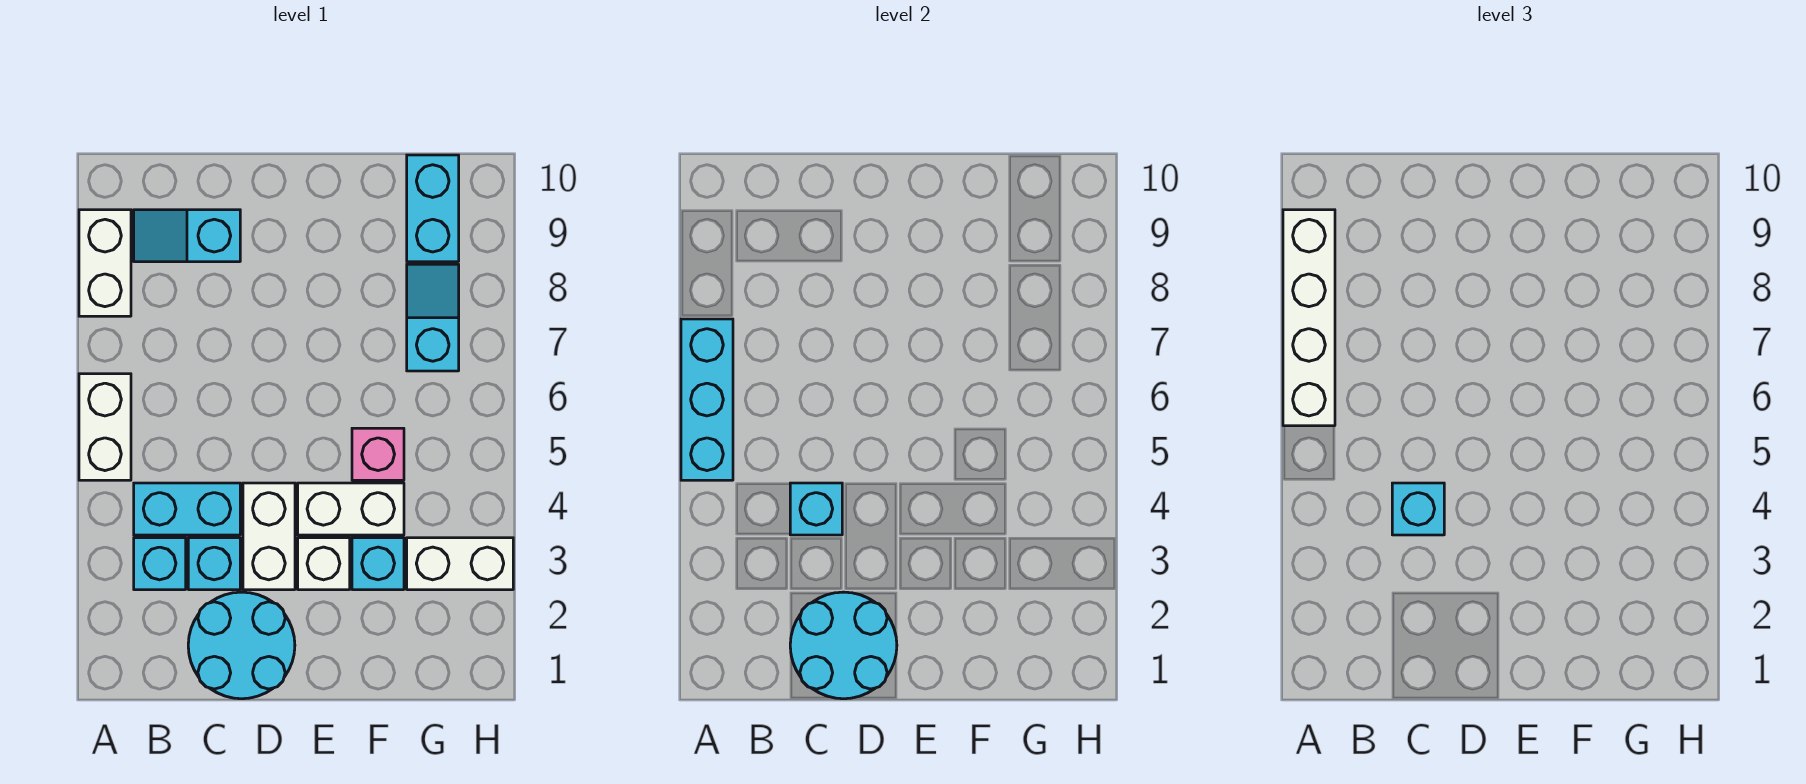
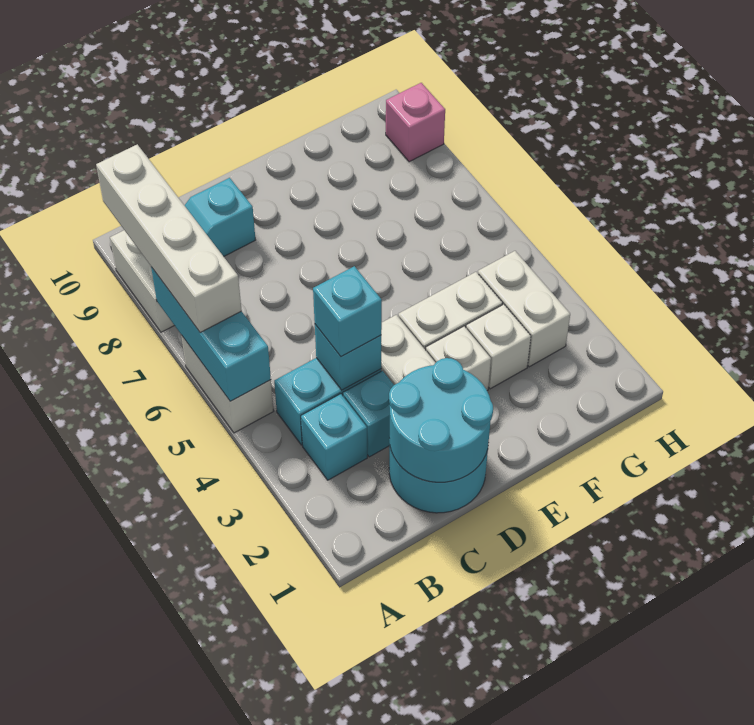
cyan brick F3 level 1 -> white brick F3 level 1
pink brick F5 level 1 -> pink brick H9 level 1
white brick G3:H3 level 1 -> white brick G3:G4 level 1
cyan slope G7:G8 level 1 top 7 -> none
cyan brick G9:G10 level 1 -> none

